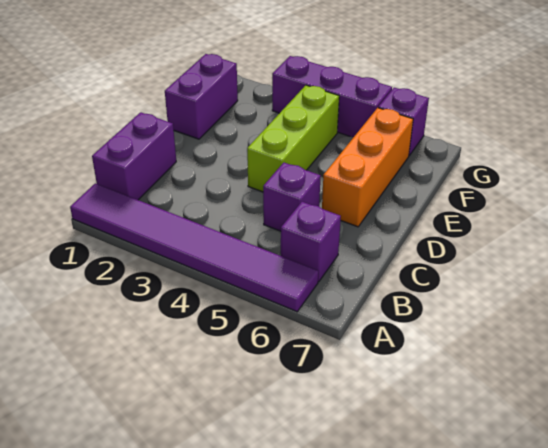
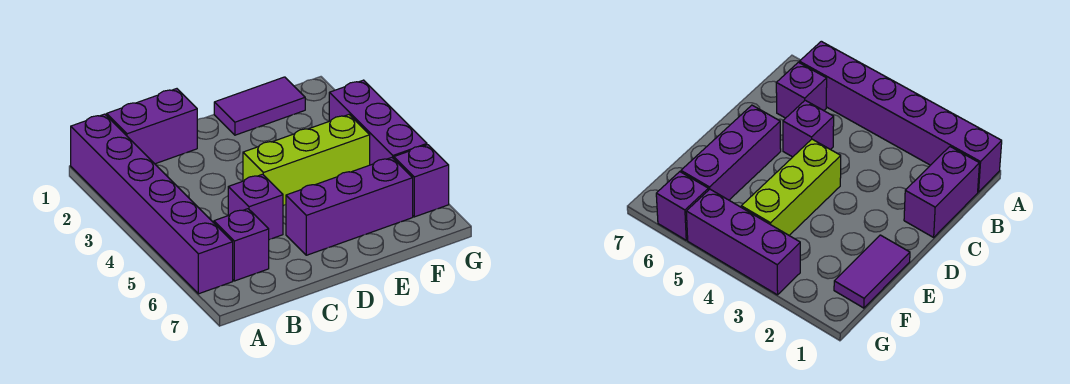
purple tile A1:A6 level 1 -> purple brick A1:A6 level 1
orange brick D6:F6 level 1 -> purple brick D6:F6 level 1
purple brick E1:F1 level 1 -> purple tile E1:F1 level 1

